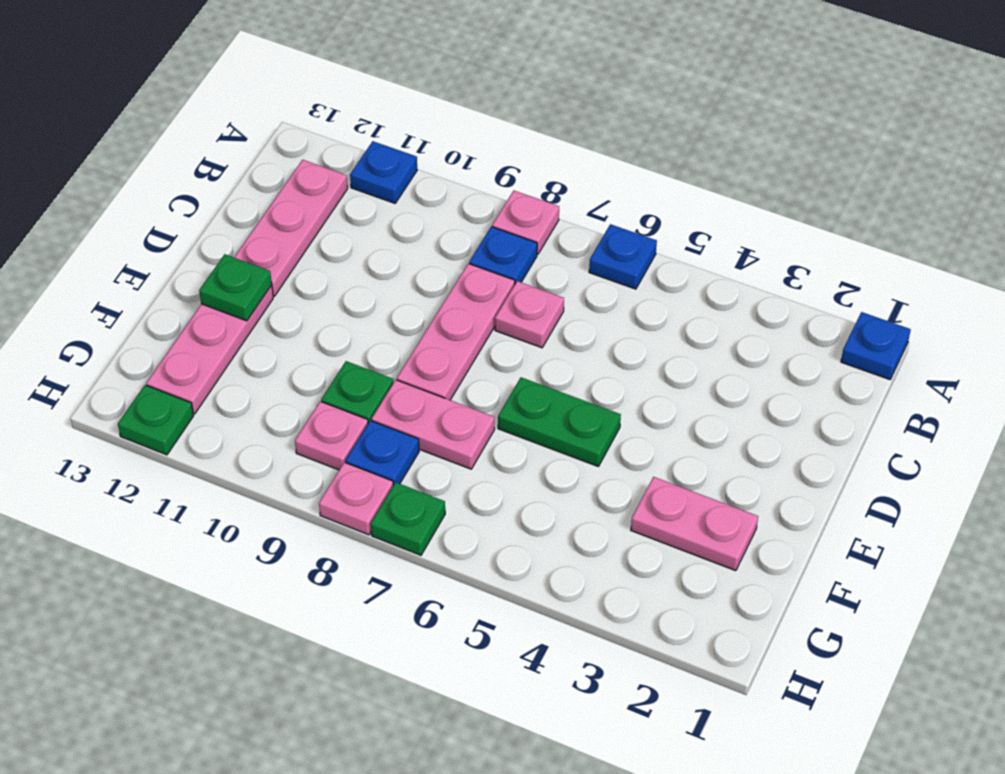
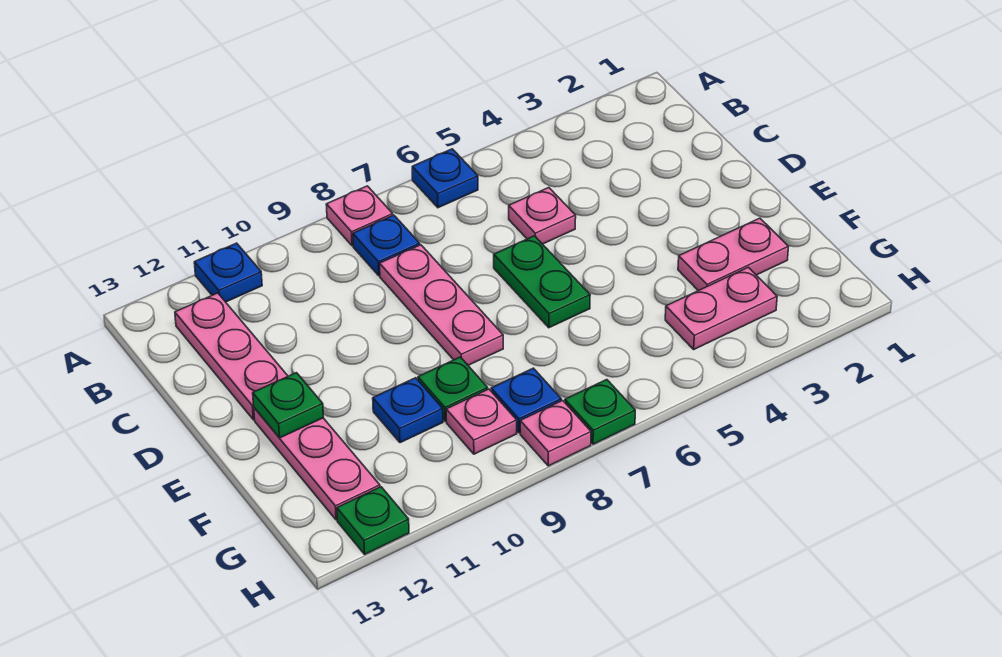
blue plate A1 level 1 -> blue plate F10 level 1
pink plate C7 level 1 -> pink plate C5 level 1
green plate E5:E6 level 1 -> green plate D6:E6 level 1
pink plate F7:F8 level 1 -> pink plate G3:G4 level 1

